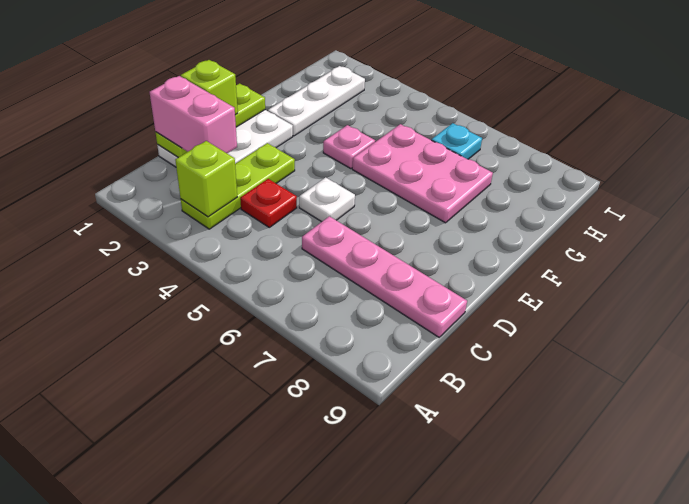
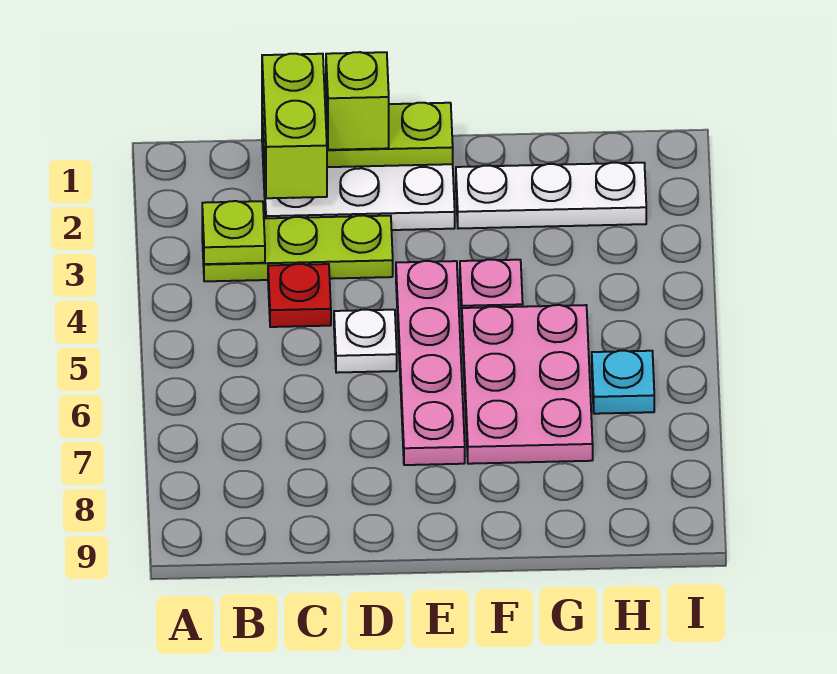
lime brick B3 level 2 -> lime plate B3 level 2
pink brick C1:C2 level 3 -> lime brick C1:C2 level 3
pink plate C6:C9 level 1 -> pink plate E4:E7 level 1

